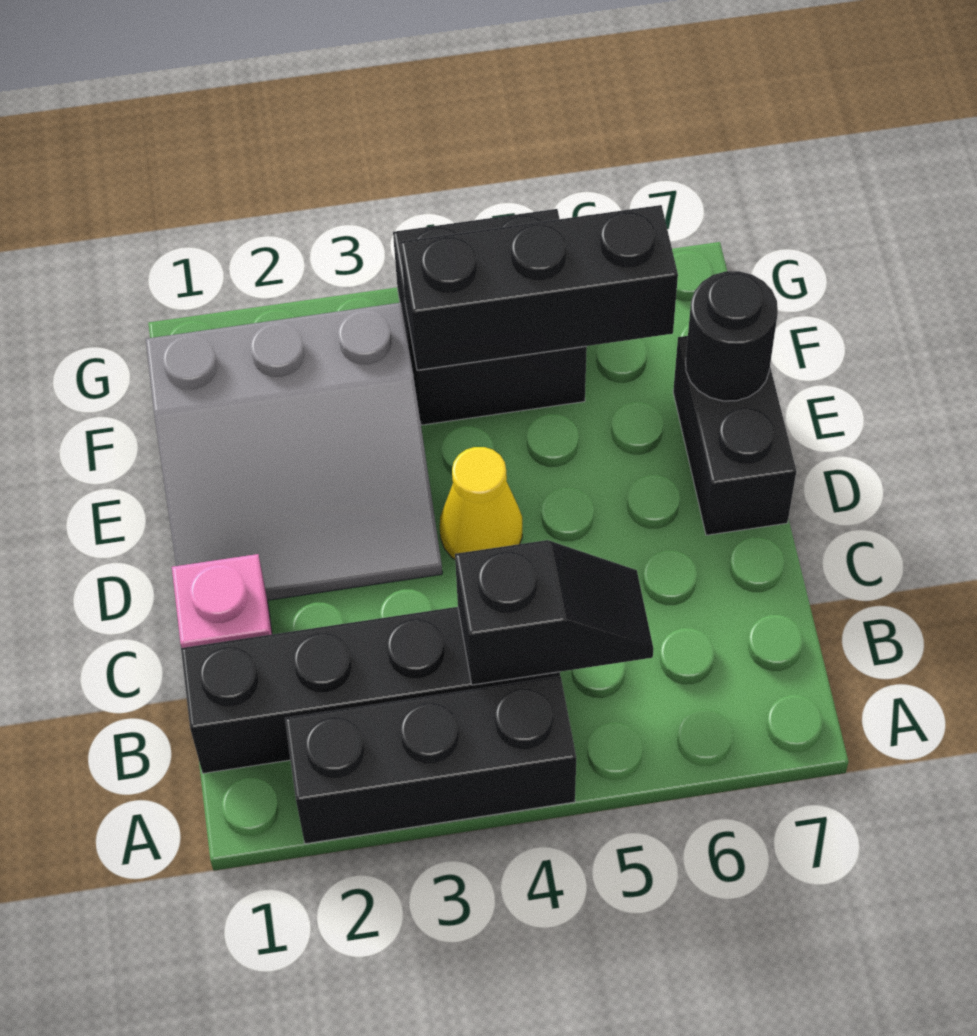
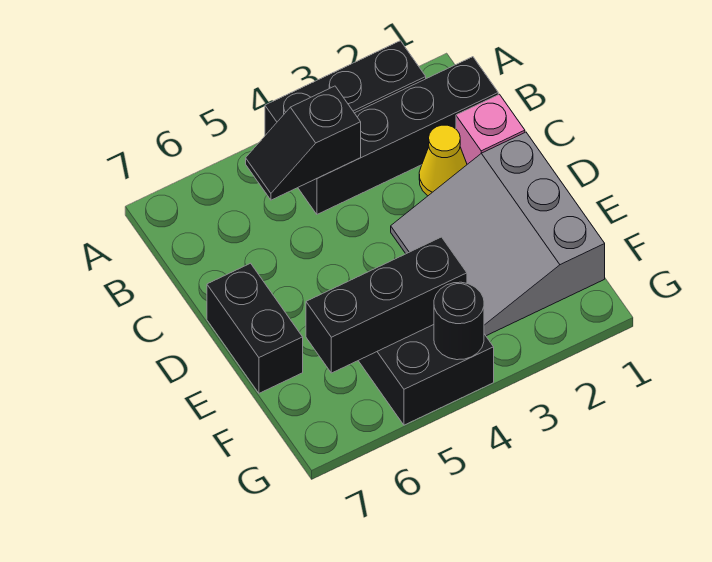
grey slope D1:F3 level 1 top F -> grey slope D1:F3 level 1 top 1
yellow cone D4 level 1 -> yellow cone C2 level 1
black round brick E7 level 2 -> black round brick G4 level 2

